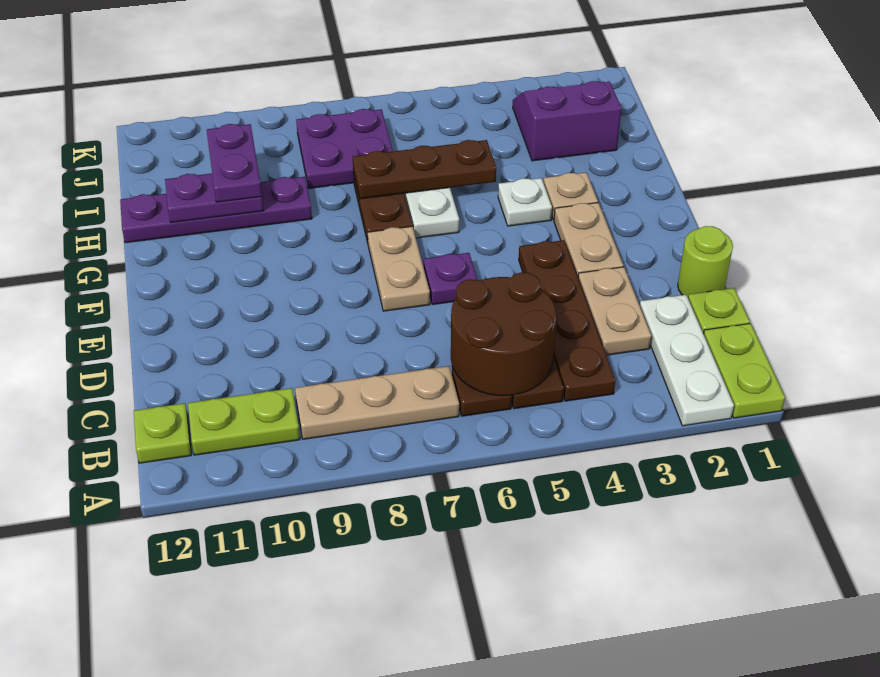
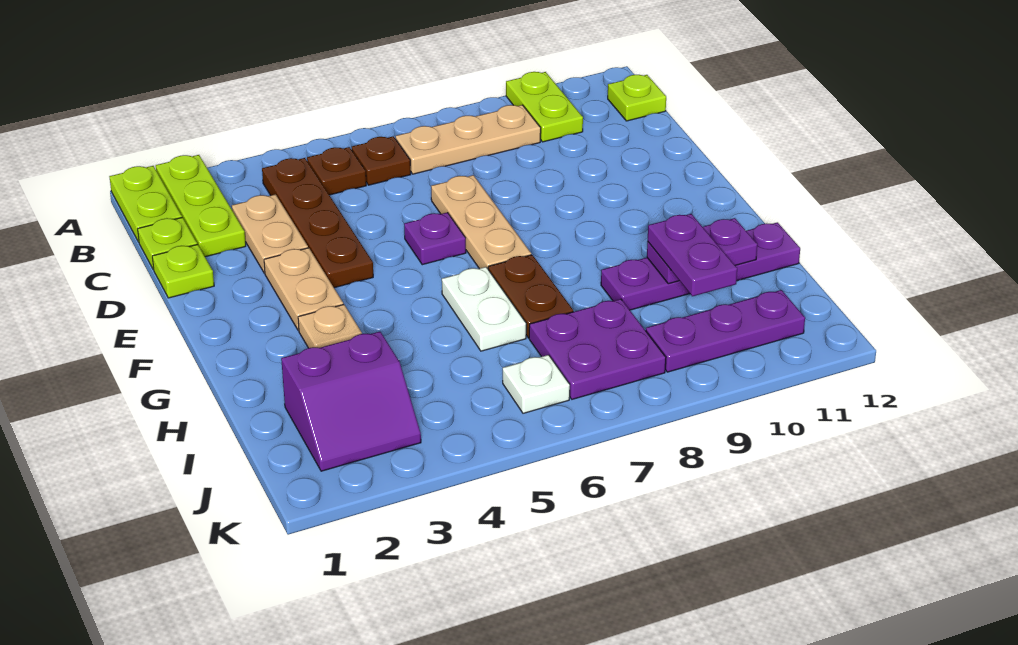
white plate A2:C2 level 1 -> lime plate A2:C2 level 1
brown round brick B5:C6 level 2 -> none
lime plate B10:B11 level 1 -> lime plate A10:B10 level 1
lime round brick D1 level 1 -> lime plate D1 level 1
tan plate E7:F7 level 1 -> tan plate D7:F7 level 1
white plate G4 level 1 -> white plate J6 level 1
brown plate H5:H7 level 2 -> none
none -> purple plate J9:J11 level 1

